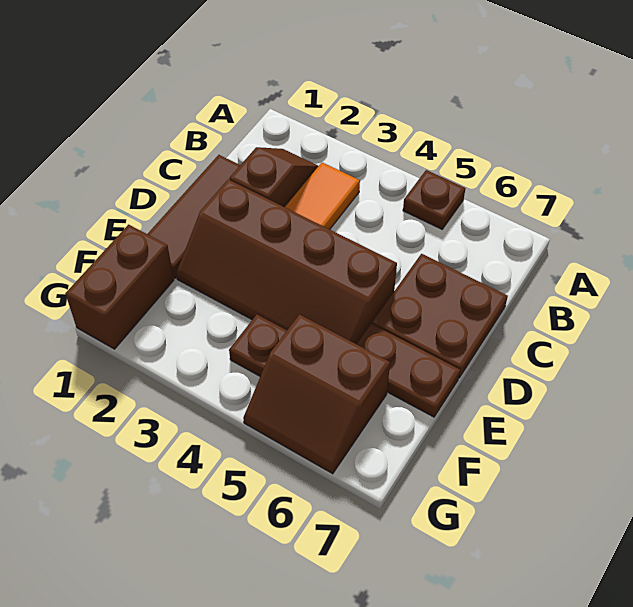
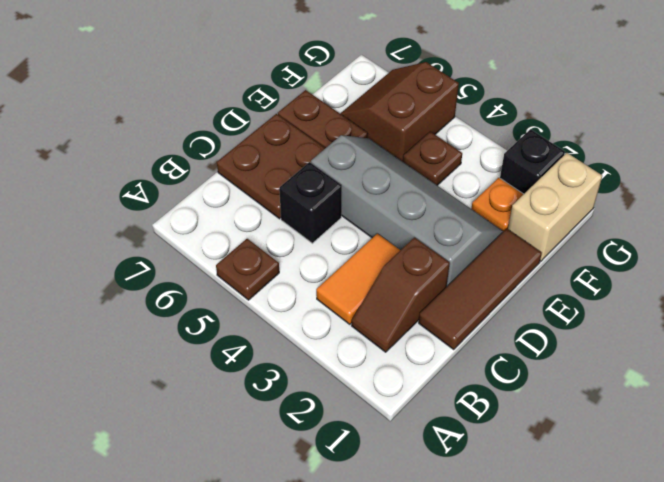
none -> black brick C5 level 1
brown slope D2:E5 level 1 top D -> grey slope D2:E5 level 1 top D
brown brick F1:G1 level 1 -> tan brick F1:G1 level 1
none -> orange plate F2 level 1
brown slope F5:G6 level 1 top F -> brown slope F5:G6 level 1 top 5
none -> black brick G2 level 1

